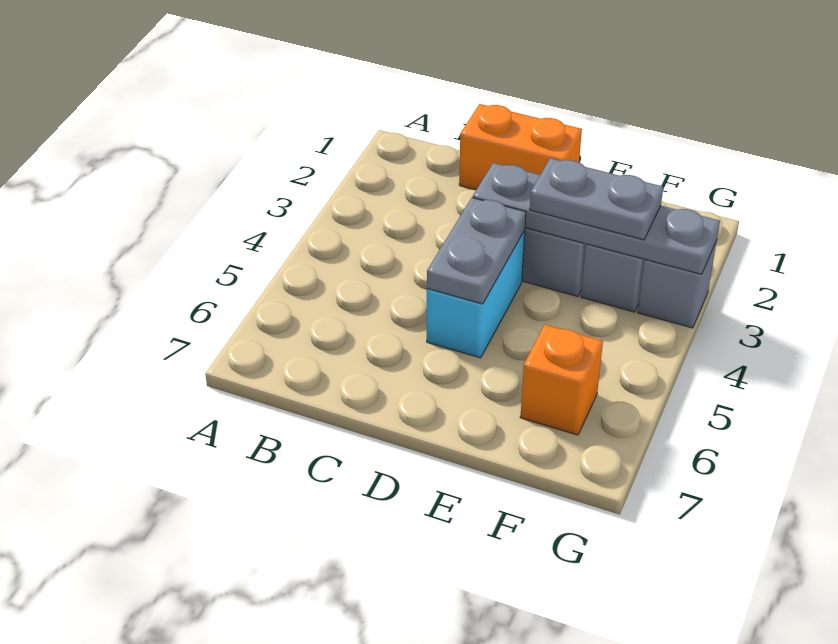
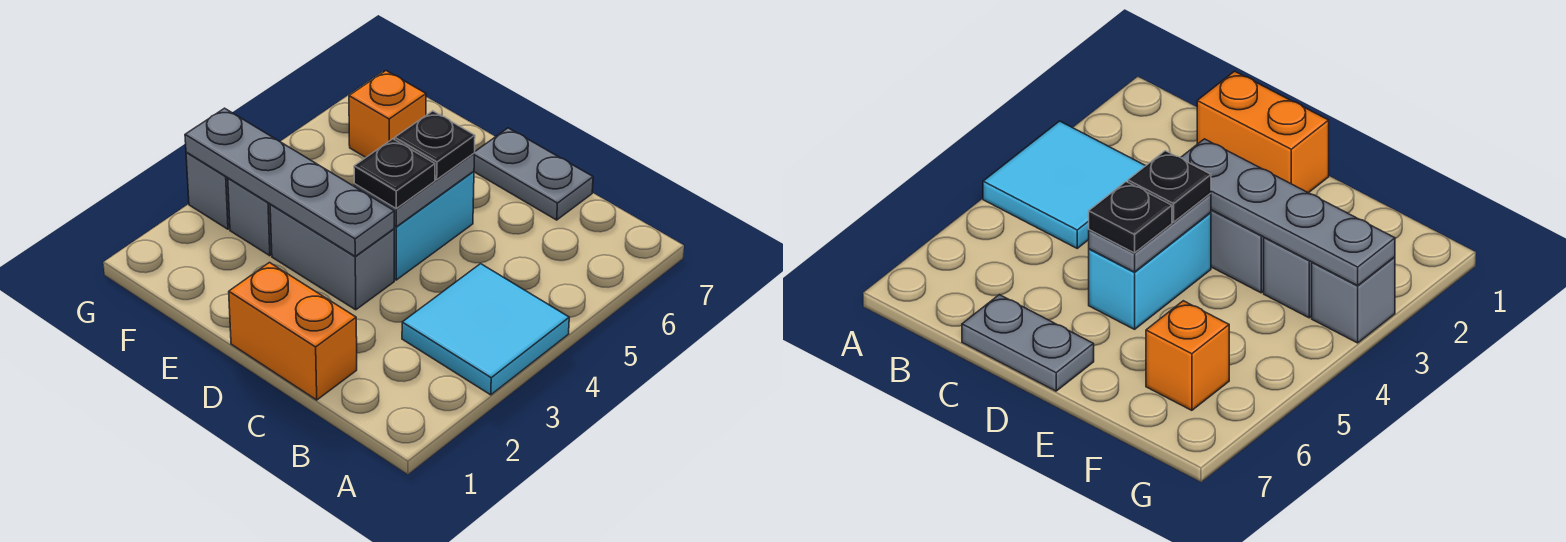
none -> cyan tile A3:B4 level 1
none -> black plate D4 level 3
none -> black plate D5 level 3
grey plate E3:F3 level 3 -> grey plate C7:D7 level 1

